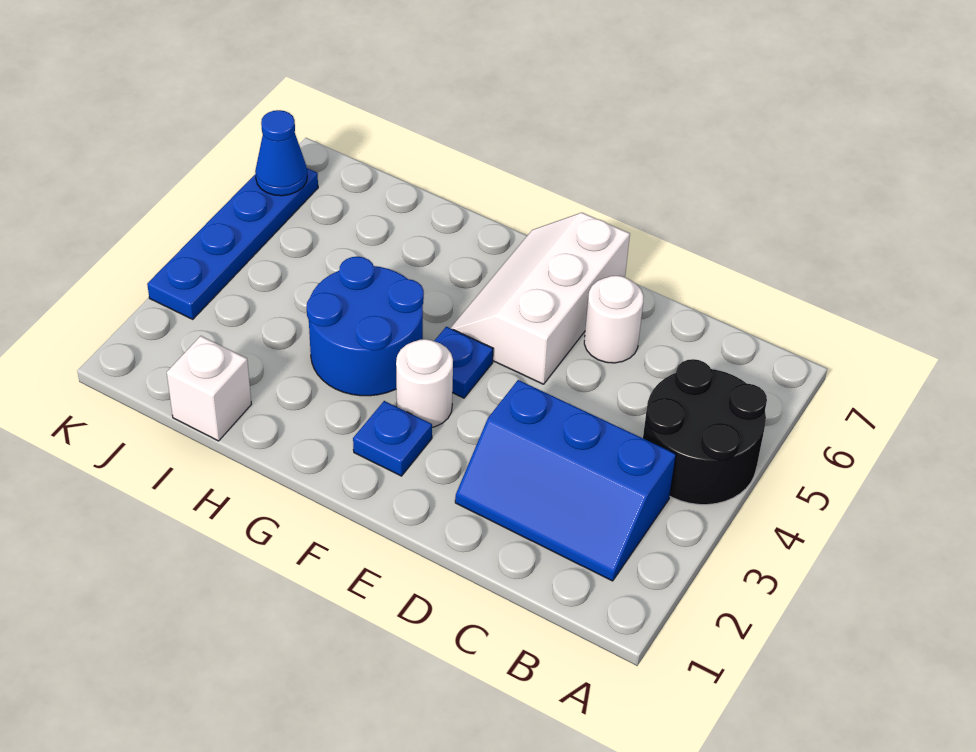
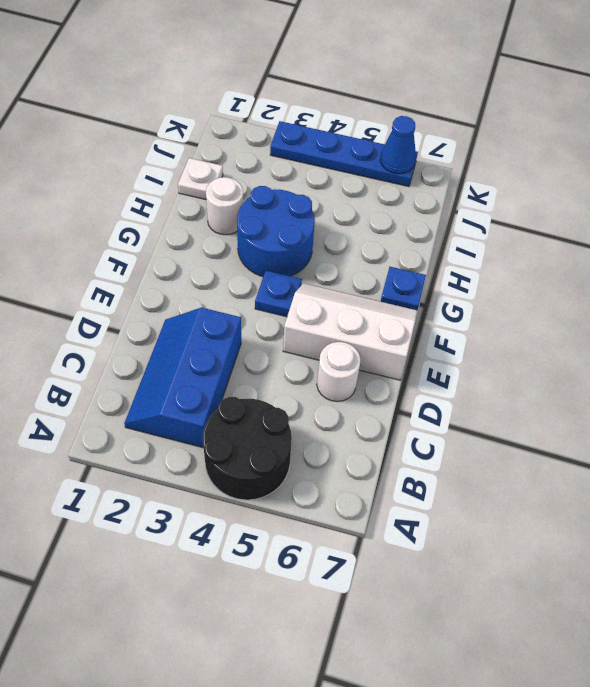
blue plate F2 level 1 -> blue plate G7 level 1
white round brick F3 level 1 -> white round brick H2 level 1
white brick I1 level 1 -> white plate I1 level 1

